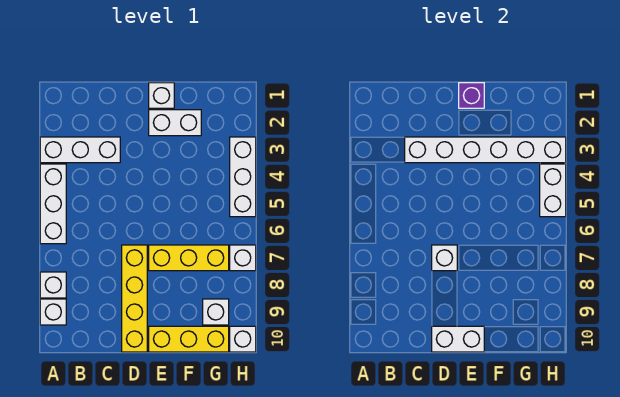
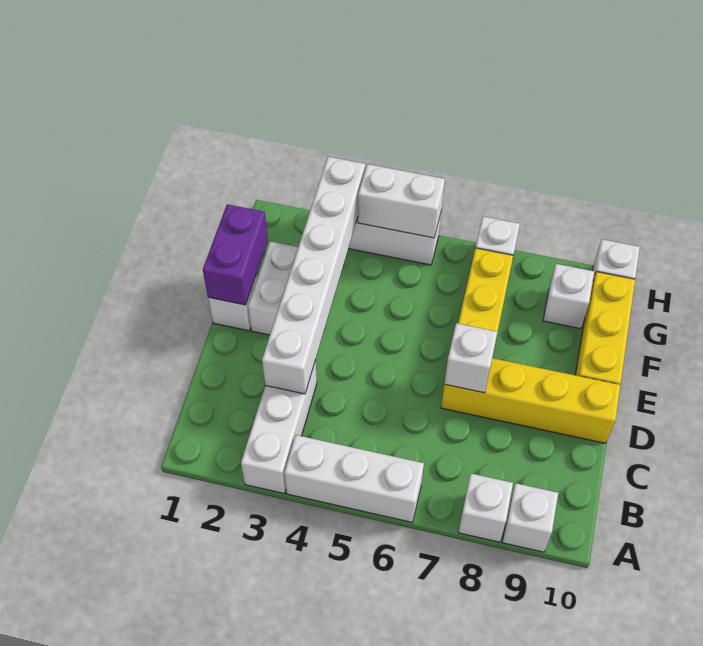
white brick D10:E10 level 2 -> none
purple brick E1 level 2 -> purple brick E1:F1 level 2

